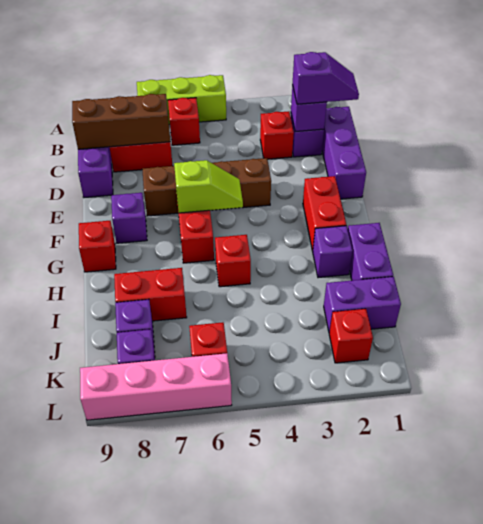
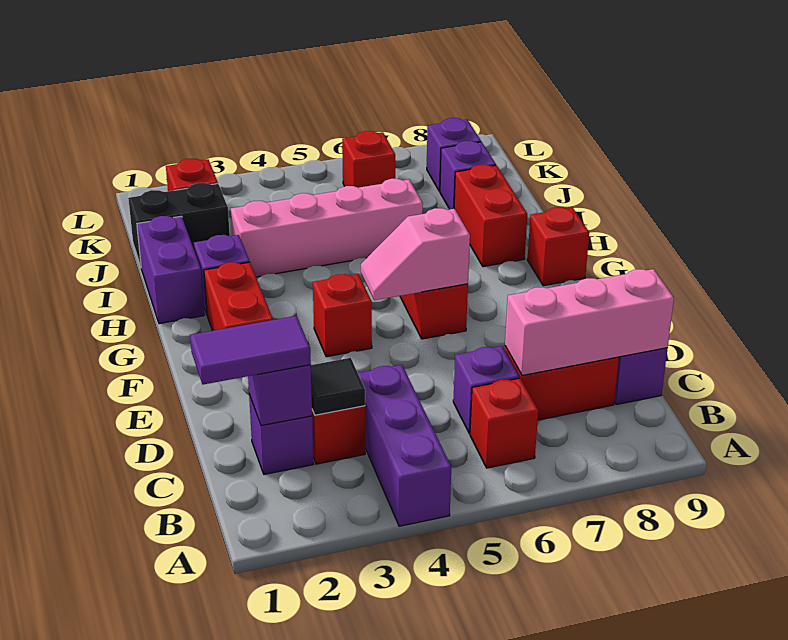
lime brick A5:A7 level 1 -> none
purple brick C1:E1 level 1 -> purple brick A4:C4 level 1
purple slope C1:C2 level 3 top 2 -> purple tile C1:C2 level 3
none -> black tile C3 level 2
brown brick C7:C9 level 2 -> pink brick C7:C9 level 2
brown brick E4:E7 level 1 -> none
lime slope F5:F6 level 2 top 6 -> pink slope F5:F6 level 2 top 6
purple brick F8 level 1 -> purple brick C6 level 1
red brick H5 level 1 -> red brick F4 level 1
red brick I7:I8 level 1 -> red brick H8:I8 level 1
purple brick J1:J2 level 1 -> black brick J1:J2 level 1
pink brick L6:L9 level 1 -> pink brick I3:I6 level 1

